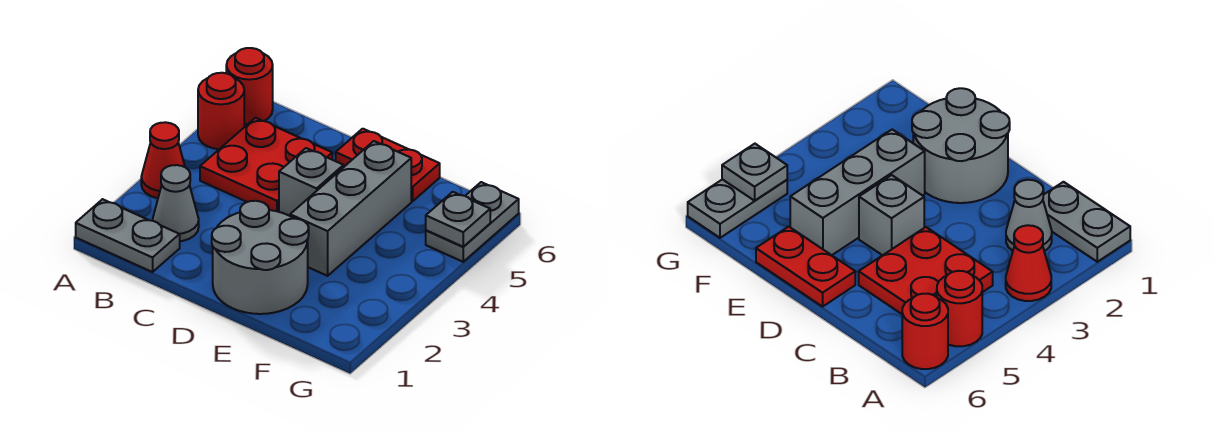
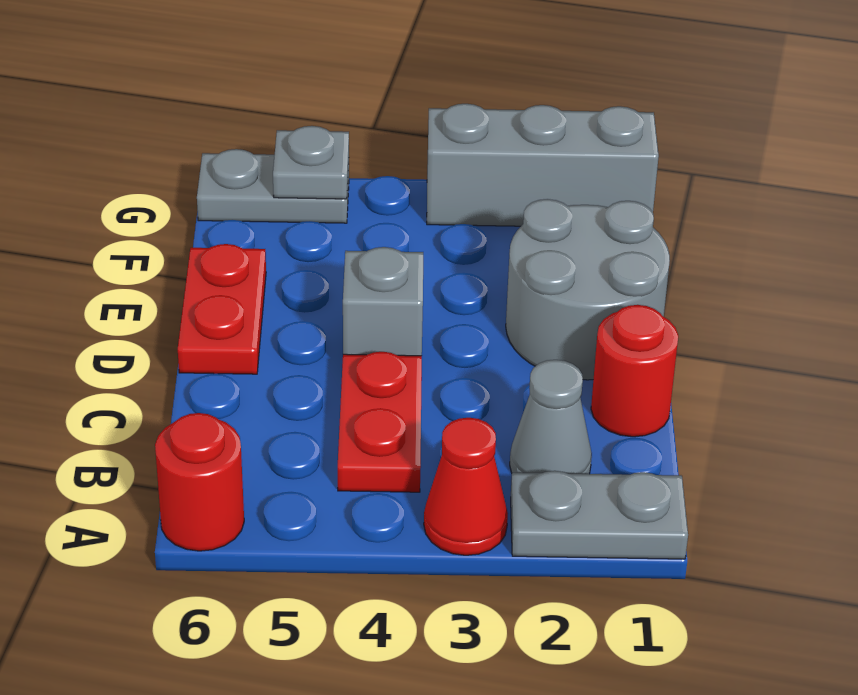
grey plate A1:B1 level 1 -> grey plate A1:A2 level 1
red round brick A5 level 1 -> red round brick C1 level 1
red plate B4:C5 level 1 -> red plate B4:C4 level 1
grey brick E3:E5 level 1 -> grey brick G1:G3 level 1

